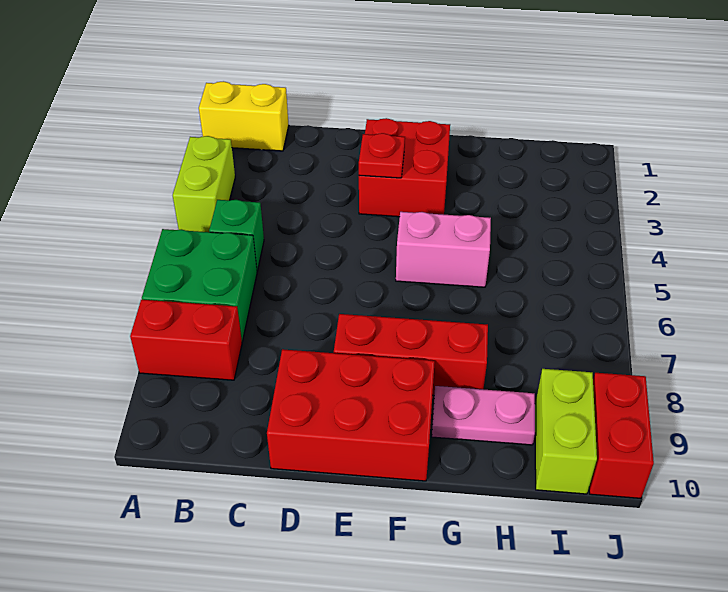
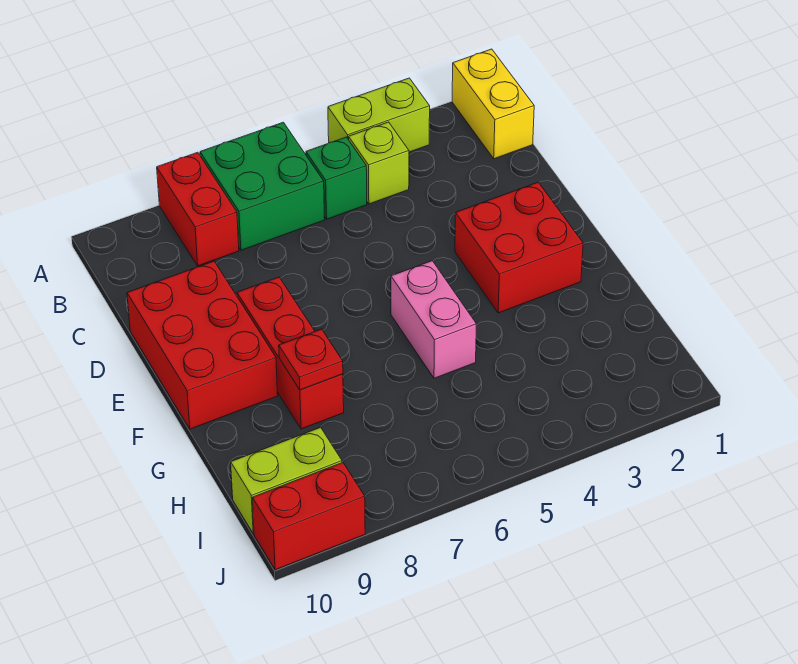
none -> lime brick B4 level 1
red plate E3 level 2 -> red plate G8 level 2
pink plate G9:H9 level 1 -> none

